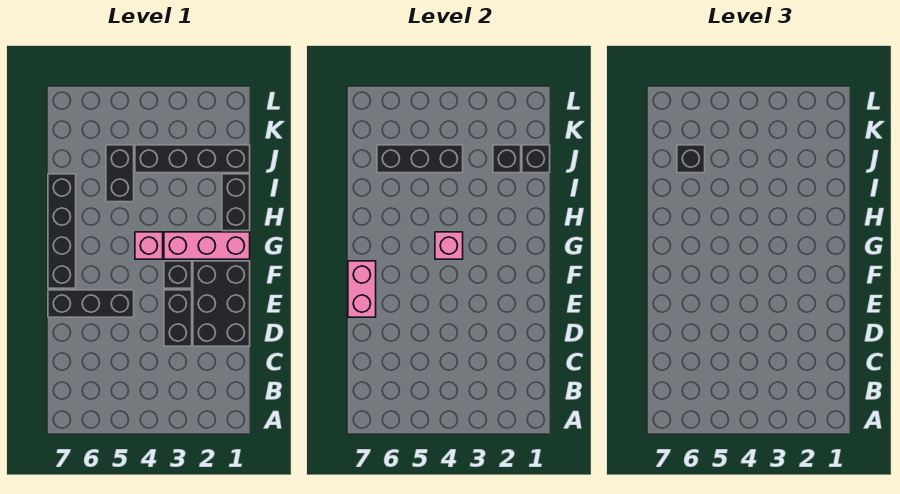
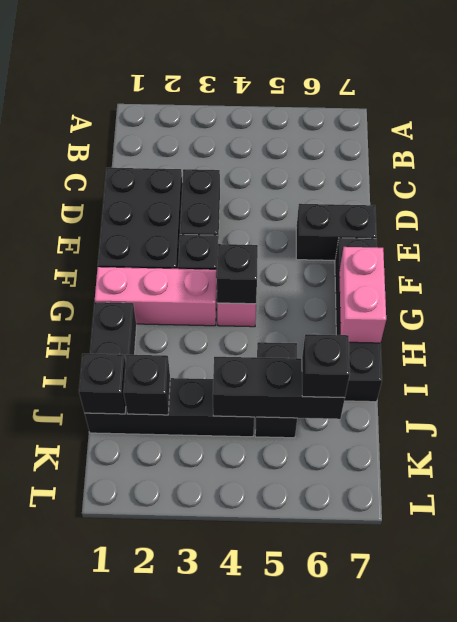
black brick E5:E7 level 1 -> black brick E6:E7 level 1
pink brick E7:F7 level 2 -> pink brick G7:H7 level 2
pink brick G4 level 2 -> black brick G4 level 2

